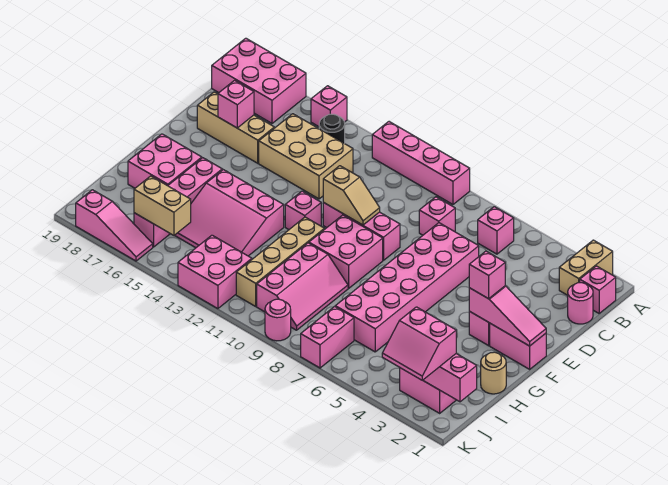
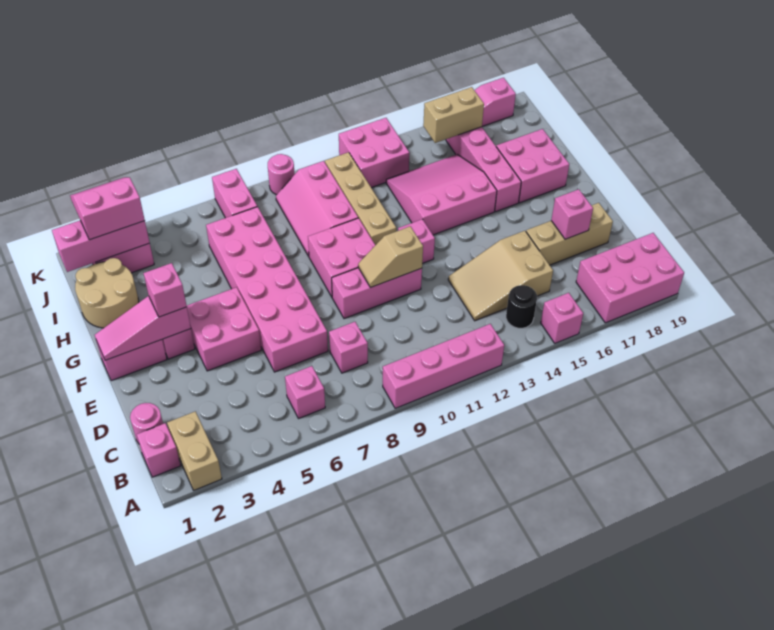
tan brick C13:D15 level 1 -> tan slope C13:D15 level 1 top 15
none -> pink brick E4:F5 level 1
tan round brick H1 level 1 -> tan round brick H1:I2 level 1

